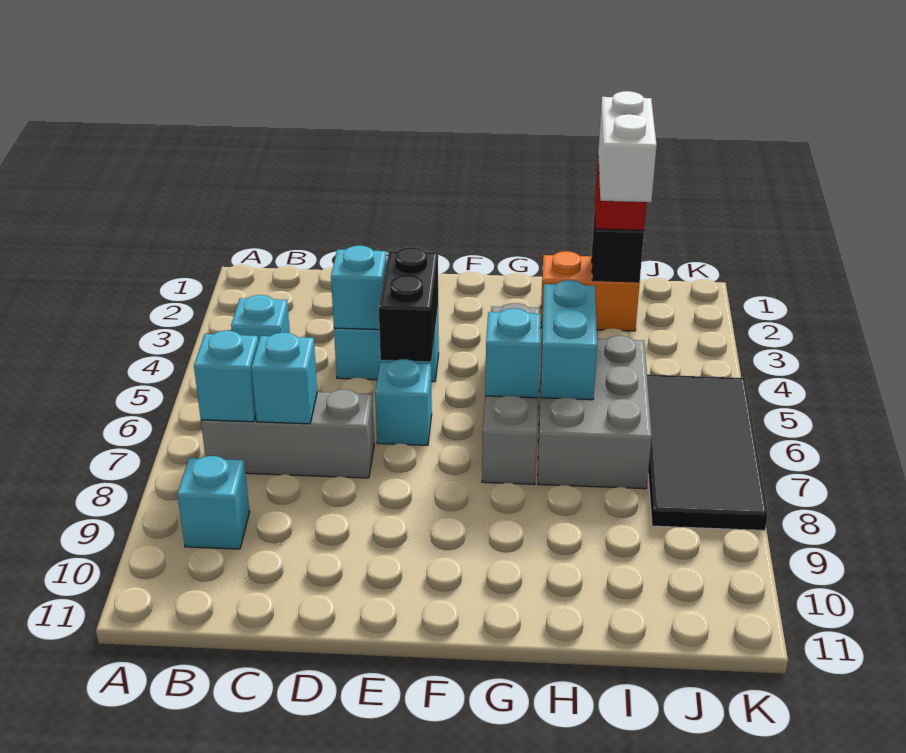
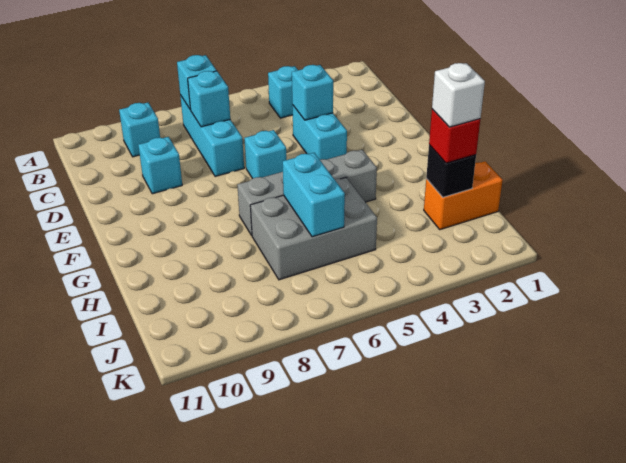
grey brick B7:D7 level 1 -> cyan brick B7:D7 level 1
black brick E4:E5 level 2 -> none
cyan brick G6 level 2 -> cyan brick D9 level 1
orange brick H2:I2 level 1 -> orange brick I1:I2 level 1
cyan brick H5:H6 level 2 -> cyan brick H6:I6 level 2
white brick I2:I3 level 4 -> white brick I2 level 4
black tile J5:K8 level 1 -> none

